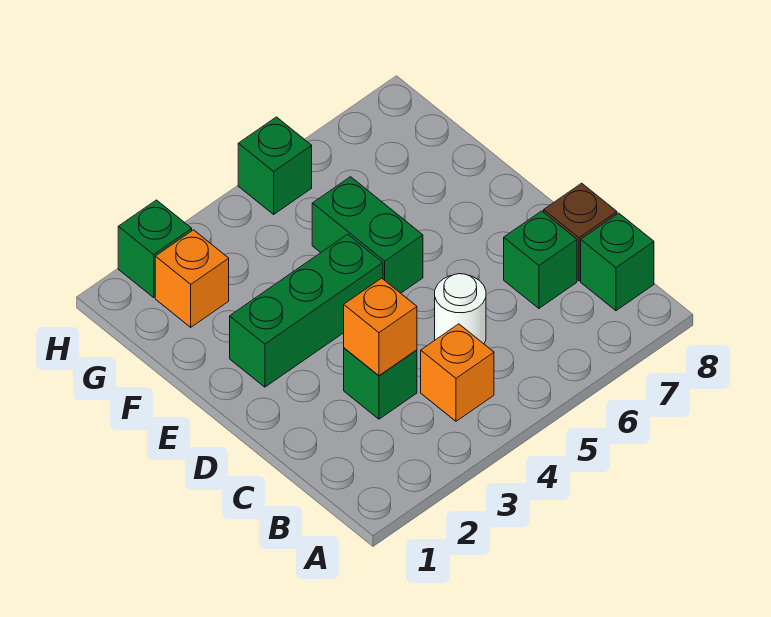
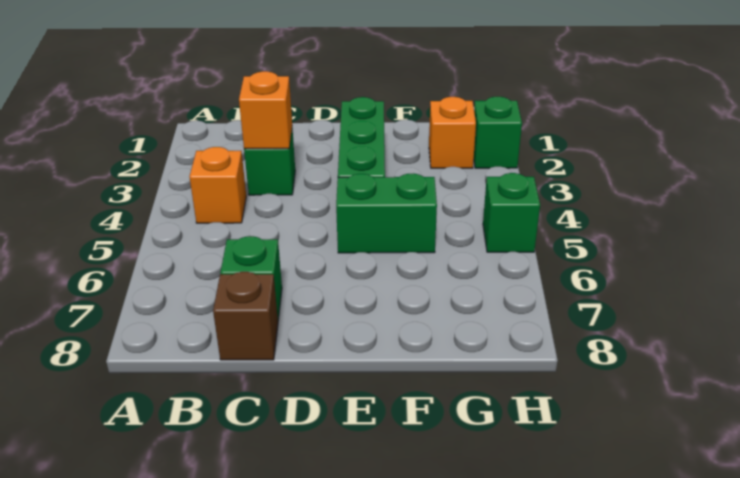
green brick B8 level 1 -> none
white round brick C5 level 1 -> none

